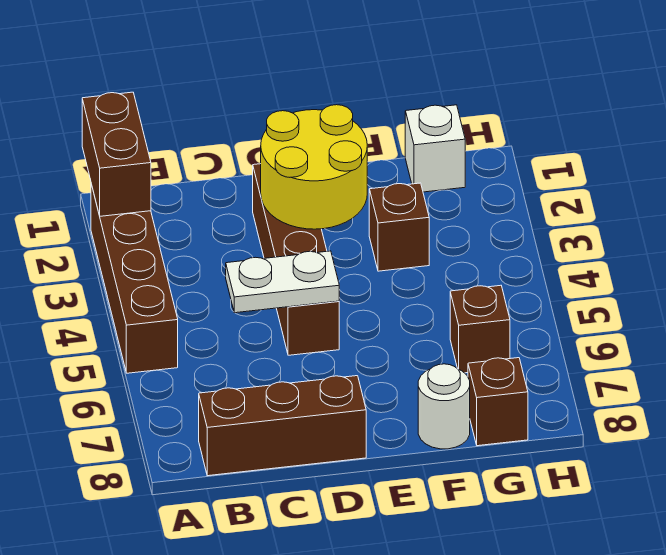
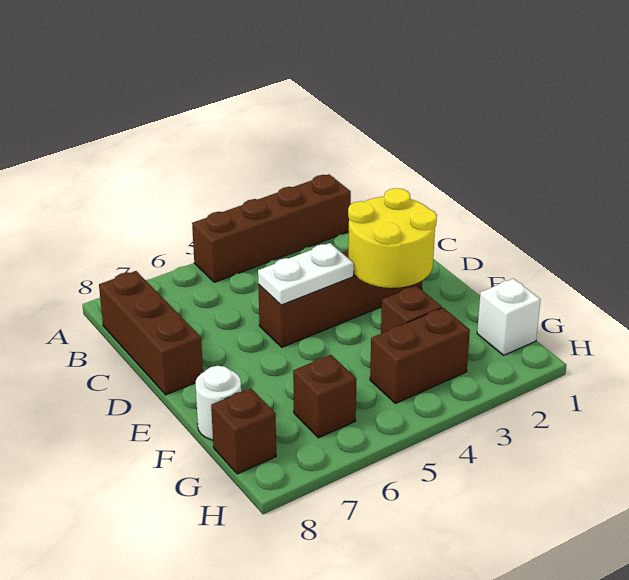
brown brick A1:A2 level 2 -> brown brick G3:G4 level 1
white plate C5:D5 level 2 -> white plate D4:D5 level 2

